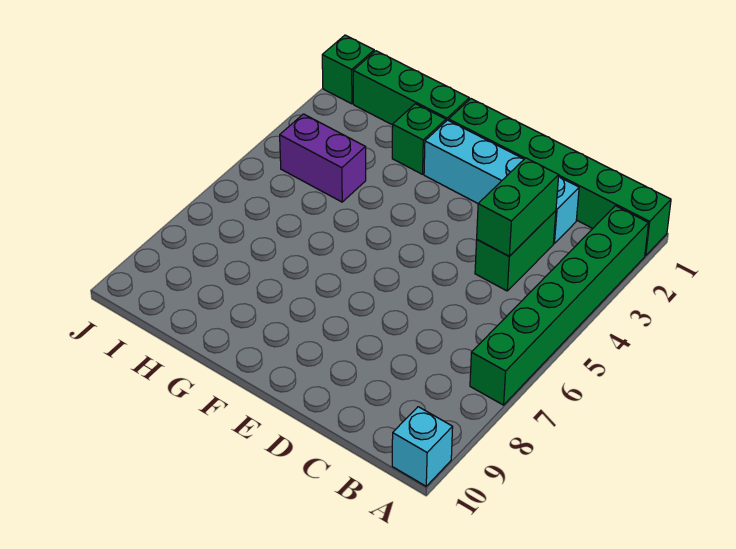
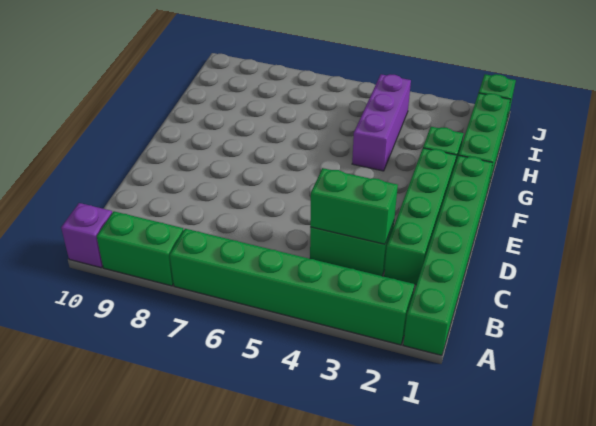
none -> green brick A8:A9 level 1
cyan brick A10 level 1 -> purple brick A10 level 1
cyan brick C2:F2 level 1 -> green brick C2:F2 level 1
purple brick H4:I4 level 1 -> purple brick G4:I4 level 1

